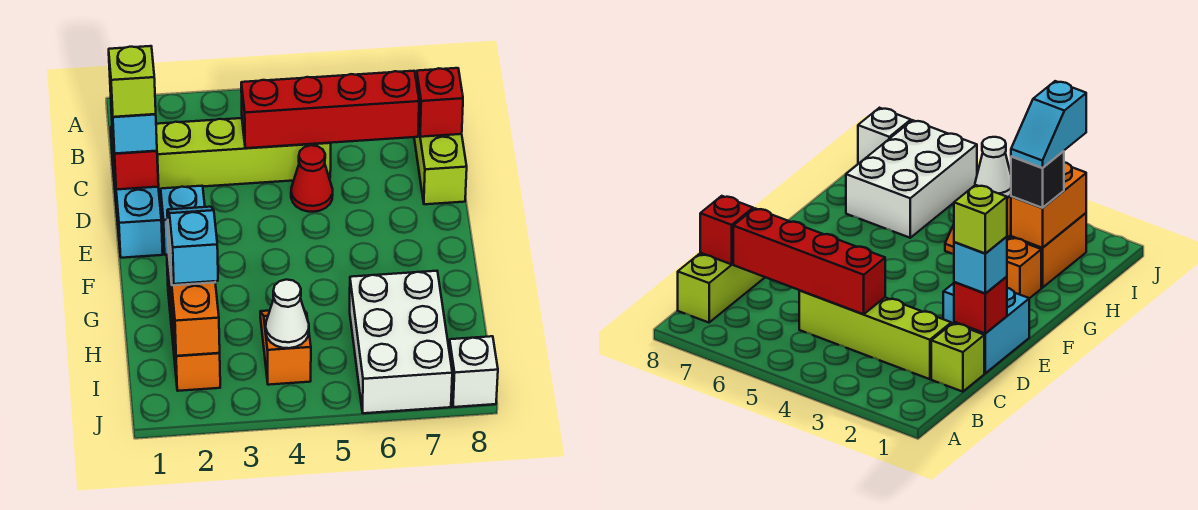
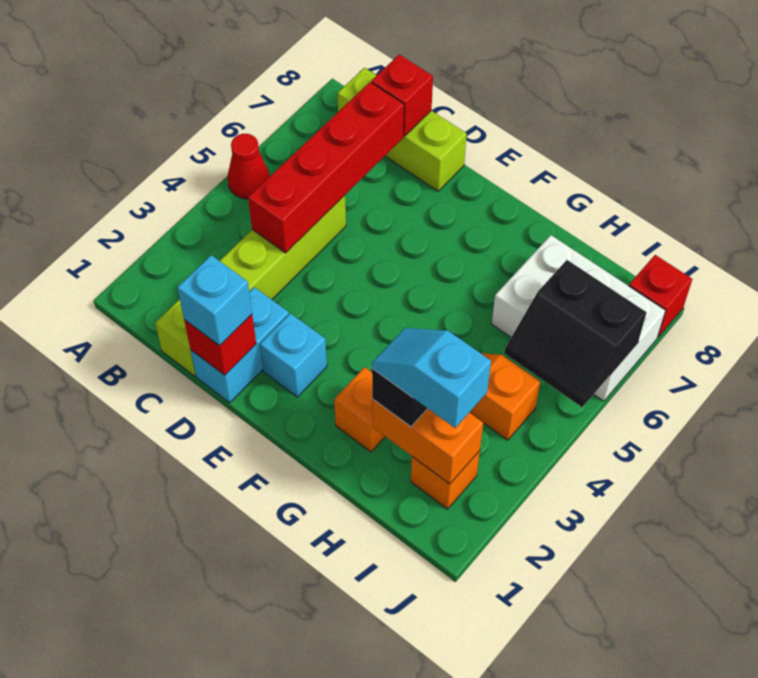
cyan brick D1:E1 level 1 -> cyan brick D1:D2 level 1
lime brick D1 level 4 -> none
red cone D5 level 1 -> red cone A5 level 1
orange brick H2:I2 level 1 -> orange brick I2 level 1
white cone I4 level 2 -> none
none -> black slope I5:J6 level 2 top 6
white brick J8 level 1 -> red brick J8 level 1

